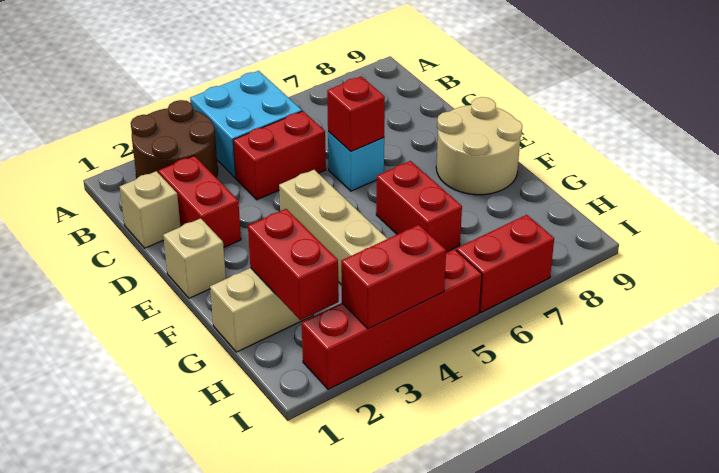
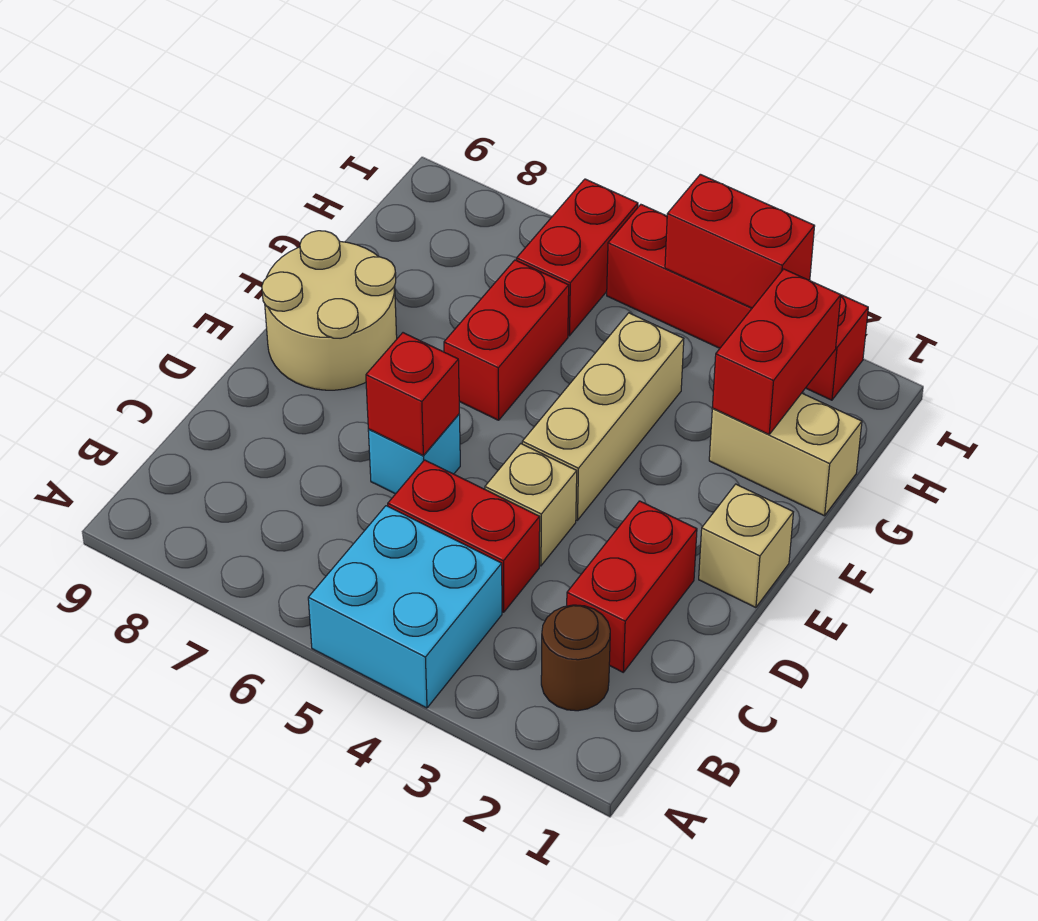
brown round brick A2:B3 level 1 -> brown round brick B2 level 1
tan brick C1 level 1 -> tan brick D4 level 1
red brick I6:I7 level 1 -> red brick H6:I6 level 1

